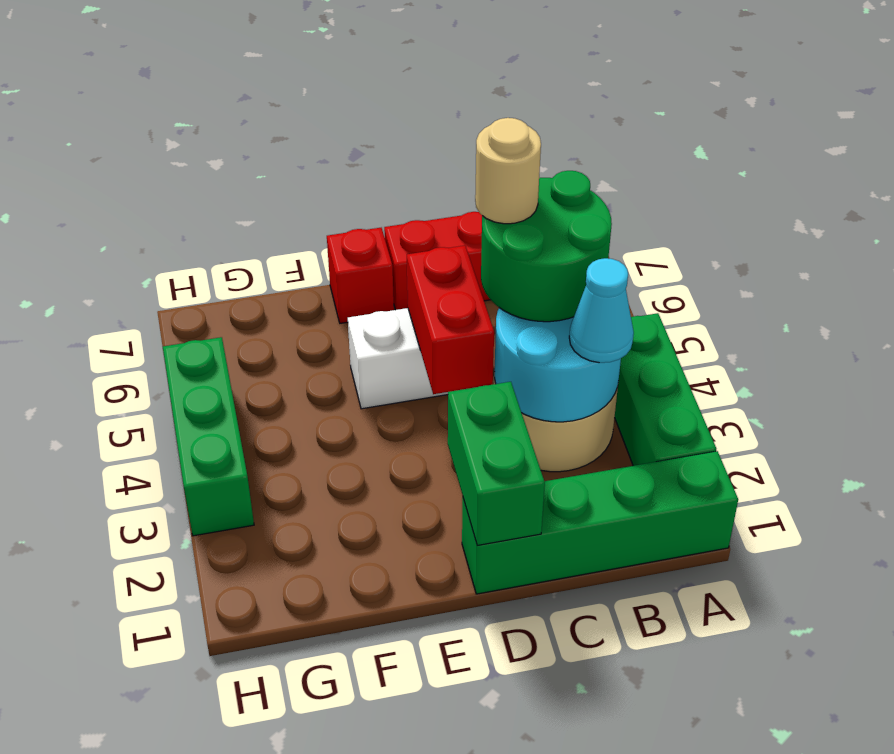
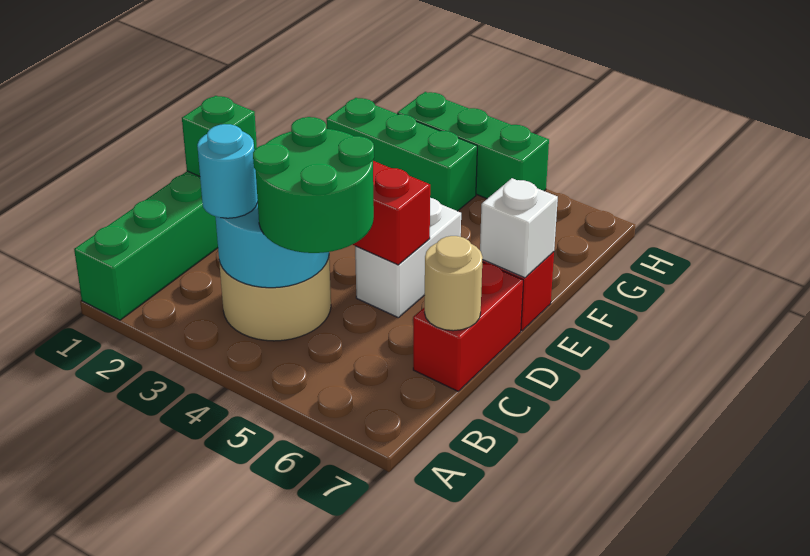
green brick A2:A4 level 1 -> green brick G2:G4 level 1
cyan cone B3 level 3 -> cyan round brick B3 level 3
tan round brick C5 level 4 -> tan round brick C7 level 2
green brick D1:D2 level 2 -> green brick D1 level 2
none -> white brick E7 level 2

